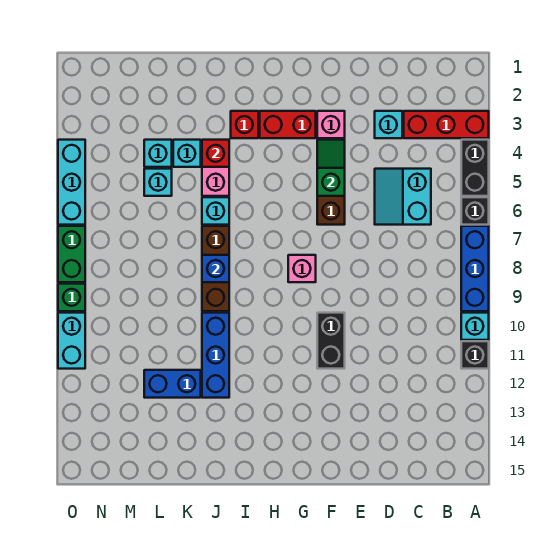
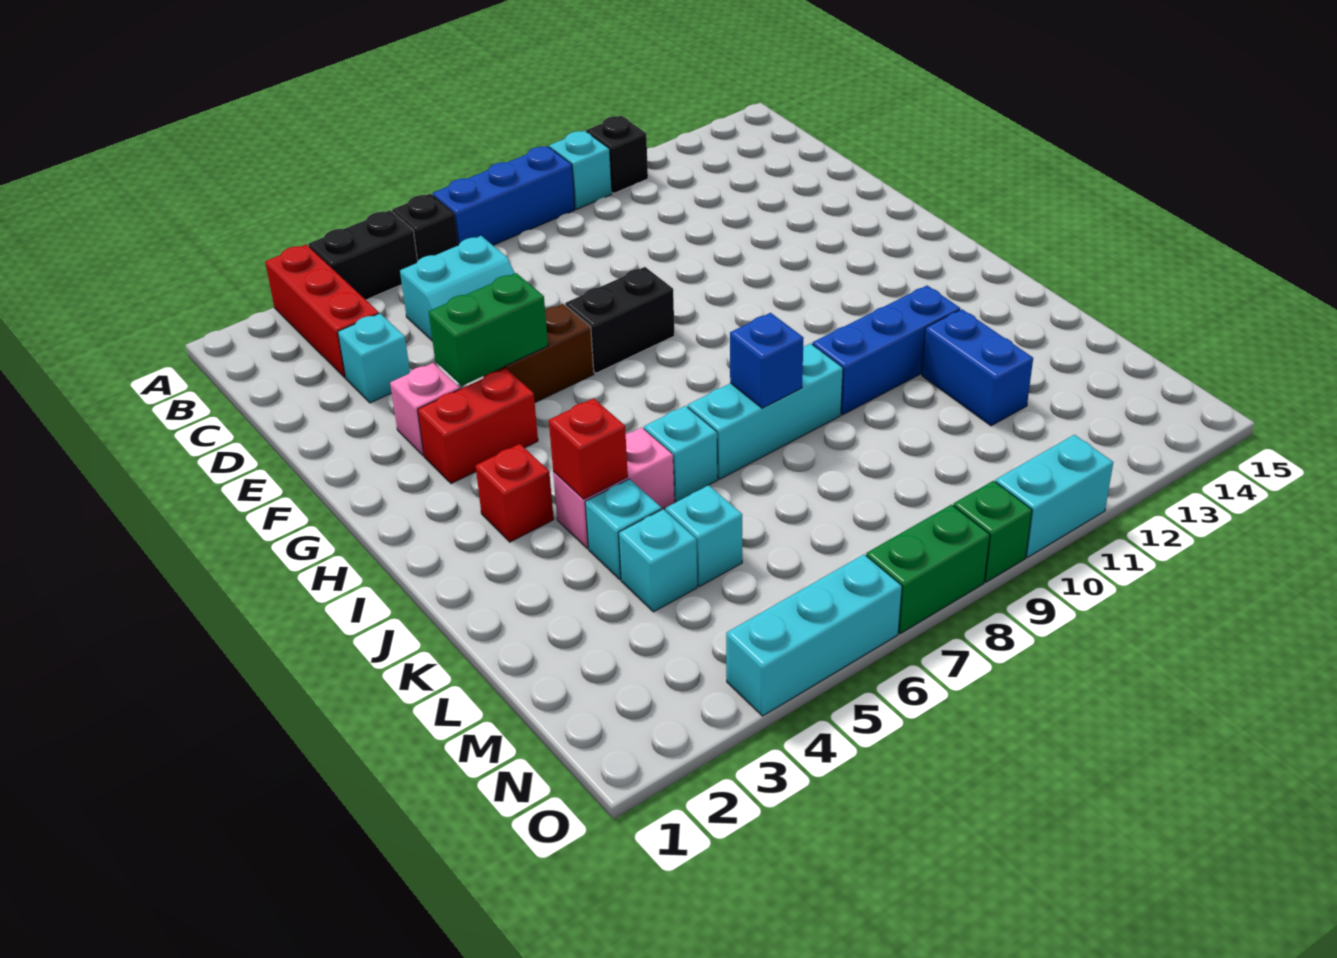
green slope F4:F5 level 2 top 5 -> green brick F4:F5 level 2
black brick F10:F11 level 1 -> black brick F7:F8 level 1
red brick G3:H3 level 1 -> red brick G3:G4 level 1
pink brick G8 level 1 -> none
brown brick J7:J9 level 1 -> cyan brick J7:J9 level 1

